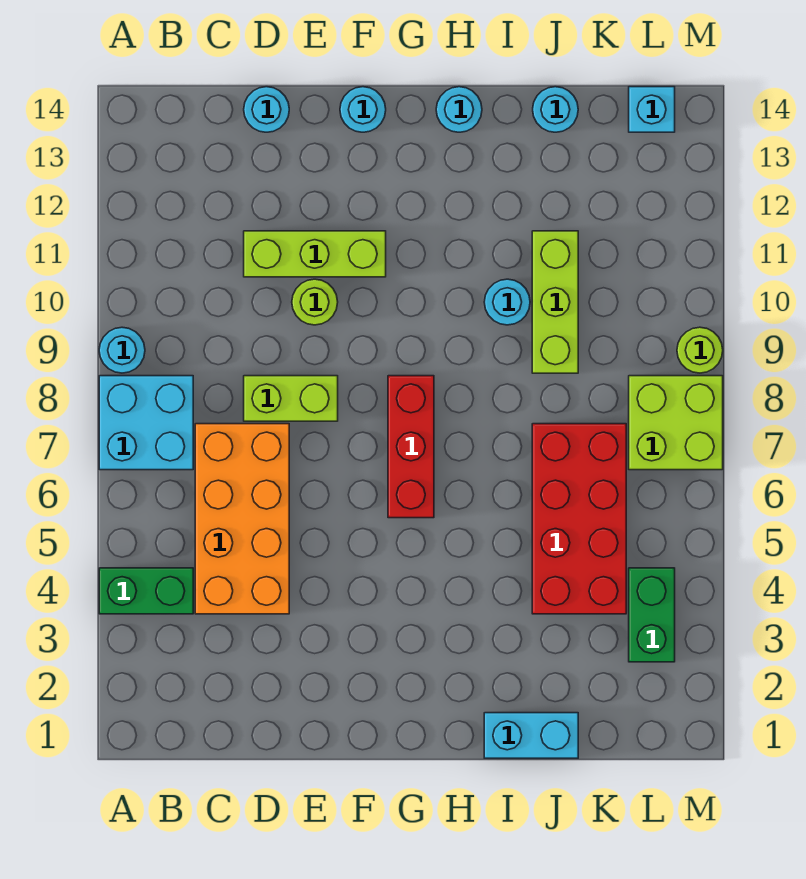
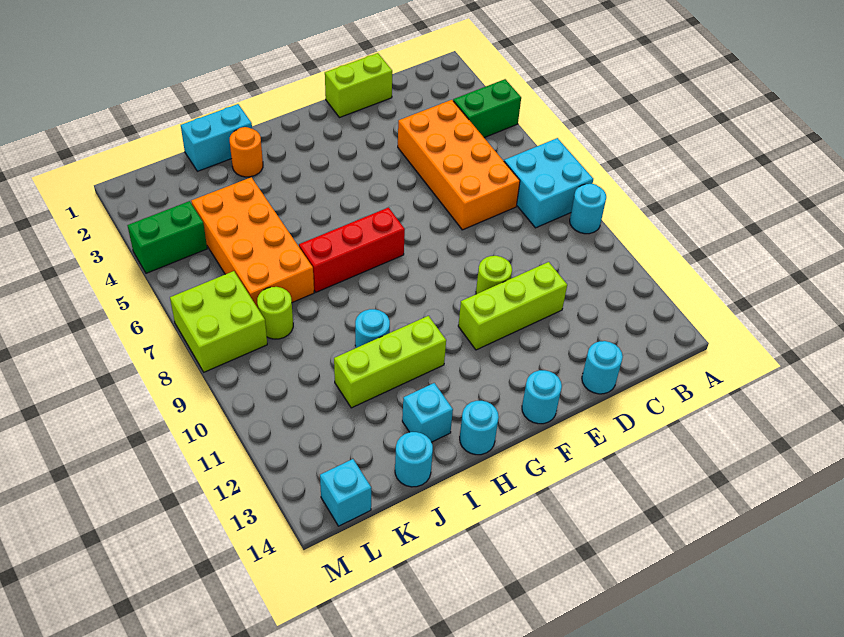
lime brick D8:E8 level 1 -> lime brick D1:E1 level 1
red brick G6:G8 level 1 -> red brick G7:I7 level 1
none -> orange round brick I2 level 1
none -> cyan brick I13 level 1
red brick J4:K7 level 1 -> orange brick J4:K7 level 1
lime brick J9:J11 level 1 -> lime brick H11:J11 level 1
green brick L3:L4 level 1 -> green brick L4:M4 level 1
lime round brick M9 level 1 -> lime round brick K8 level 1

